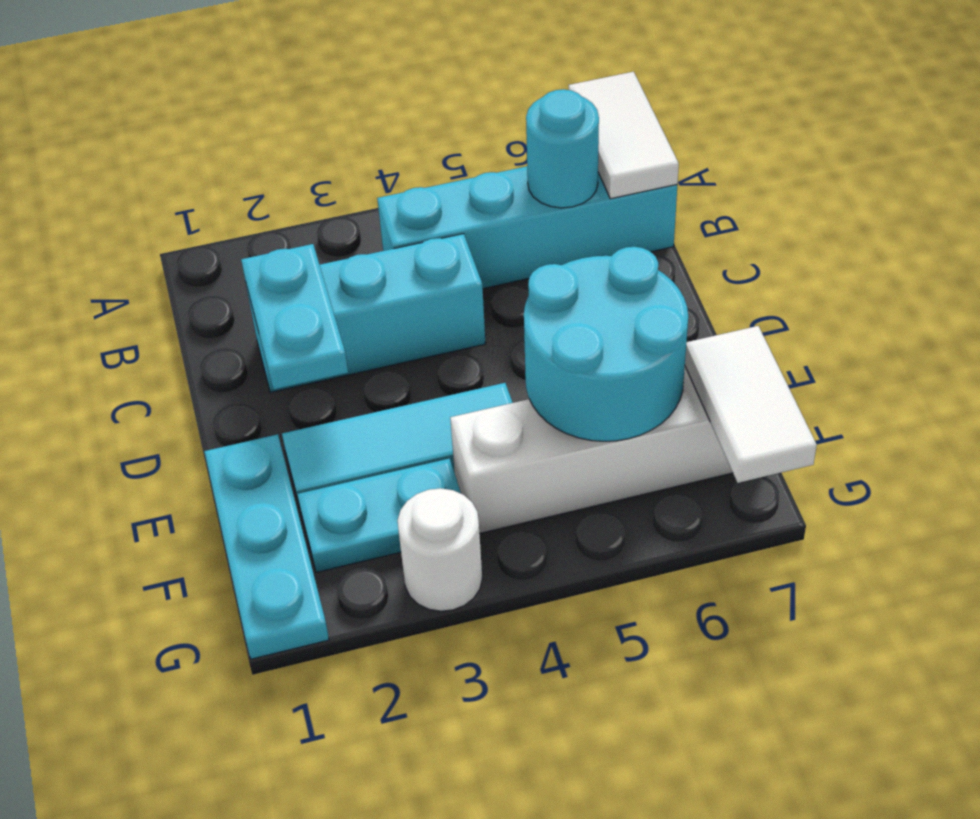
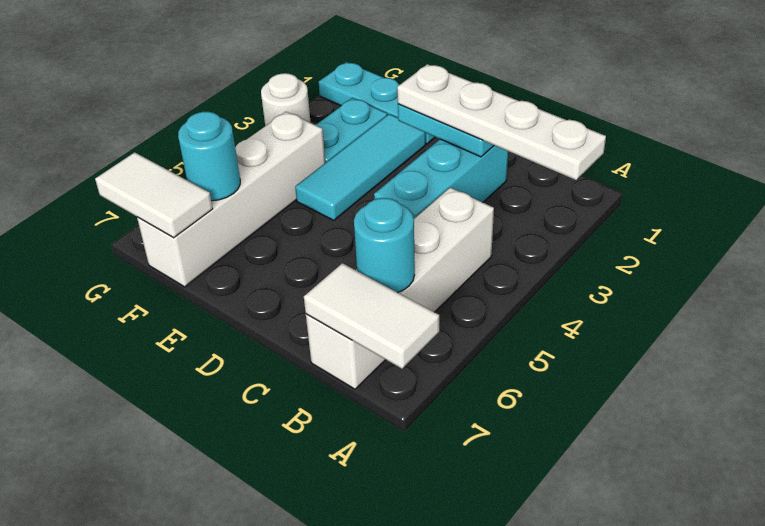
none -> white plate A2:D2 level 3
cyan brick B4:B7 level 1 -> white brick B4:B7 level 1
cyan round brick E5:F6 level 2 -> cyan round brick F6 level 2

